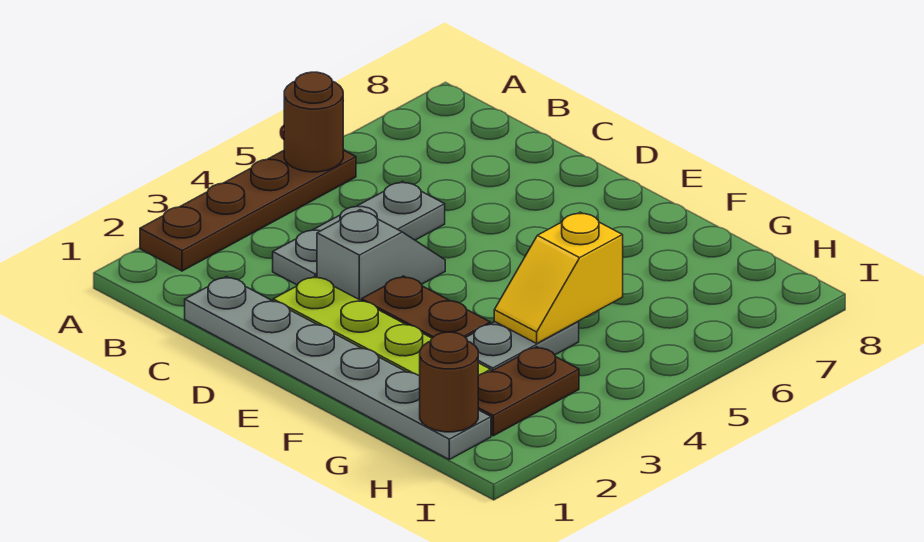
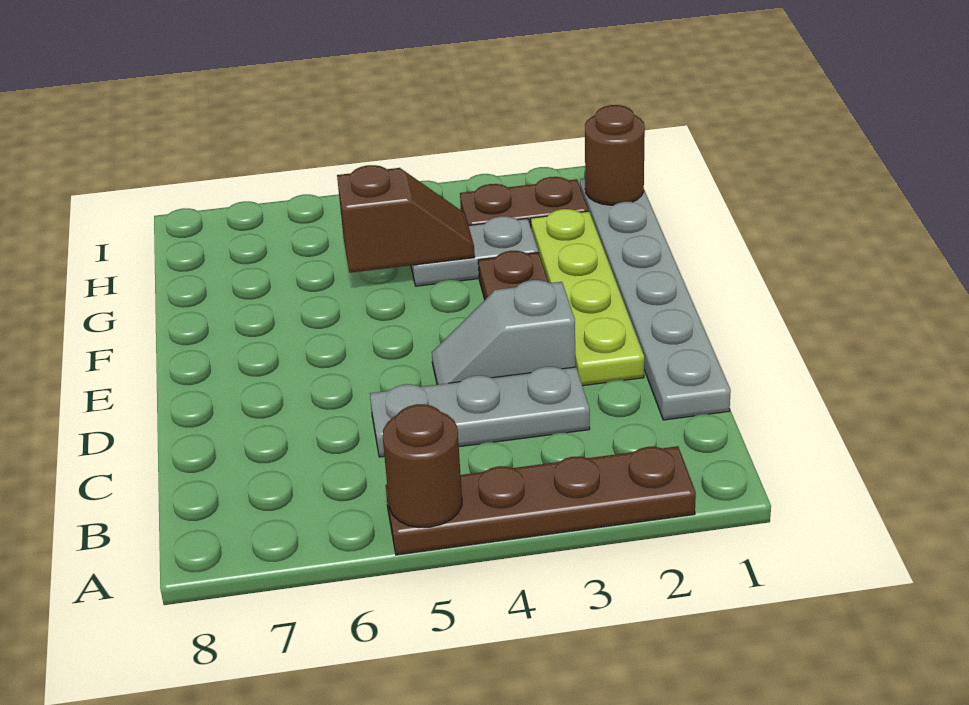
yellow slope G4:G5 level 2 top 5 -> brown slope G4:G5 level 2 top 5

